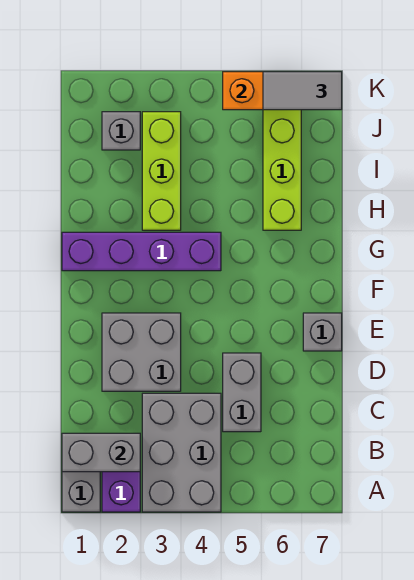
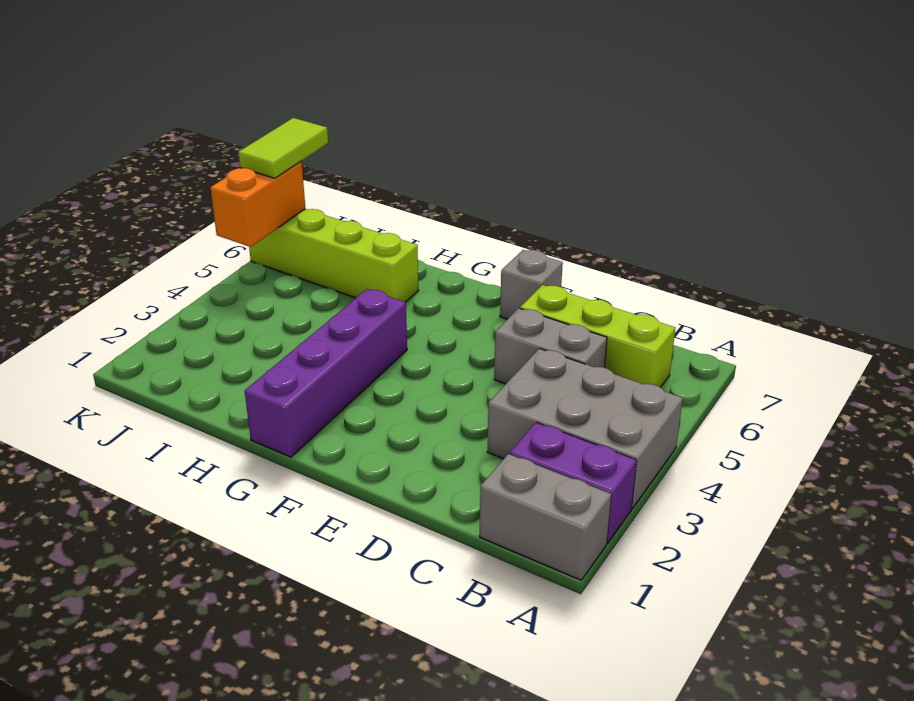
grey brick B1:B2 level 2 -> none
grey brick D2:E3 level 1 -> none
lime brick H3:J3 level 1 -> lime brick B6:D6 level 1
grey brick J2 level 1 -> none
grey tile K6:K7 level 3 -> lime tile K6:K7 level 3

